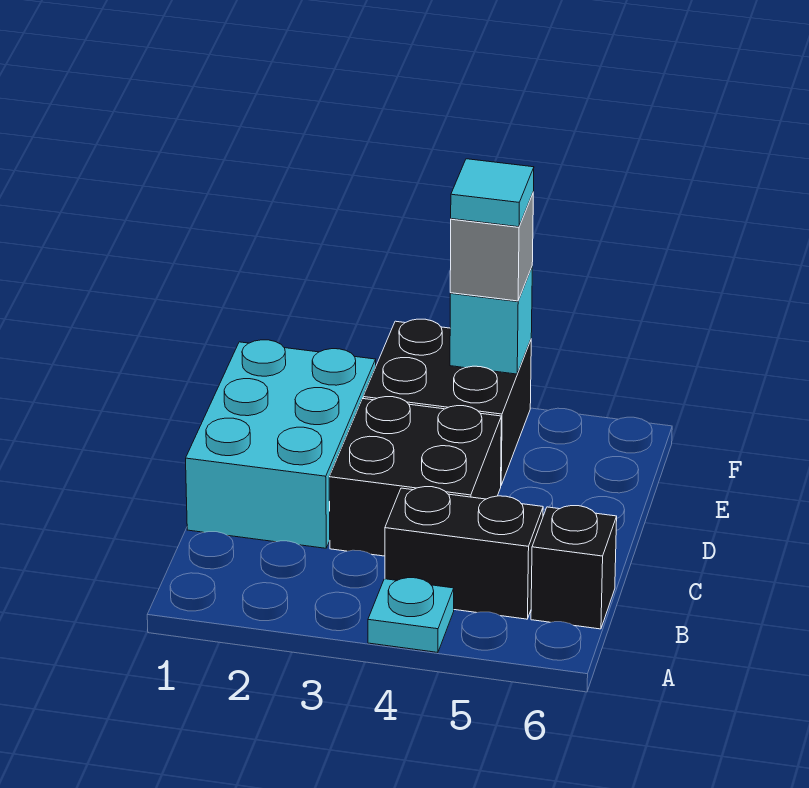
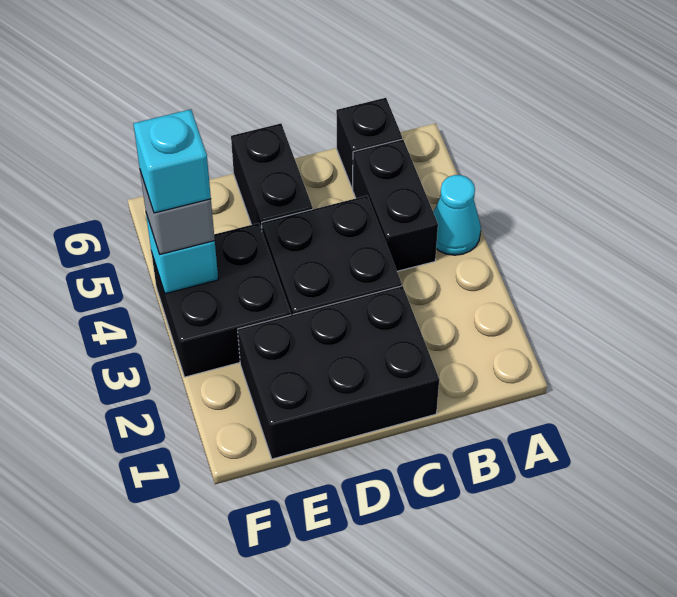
cyan plate A4 level 1 -> cyan cone A4 level 1
cyan brick C1:E2 level 1 -> black brick C1:E2 level 1
none -> black brick D5:D6 level 1
cyan tile F4 level 4 -> cyan brick F4 level 4

